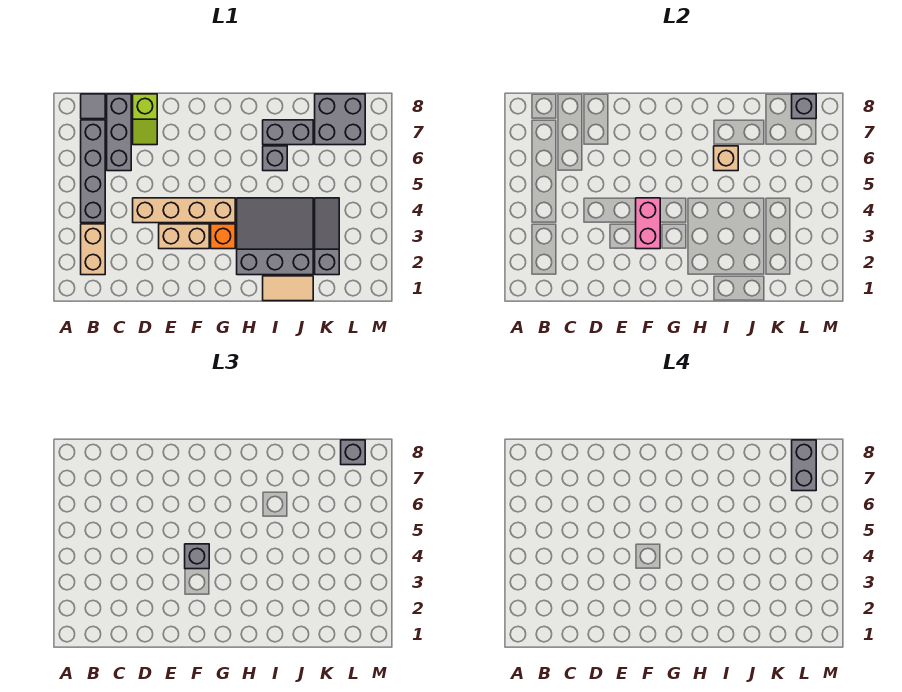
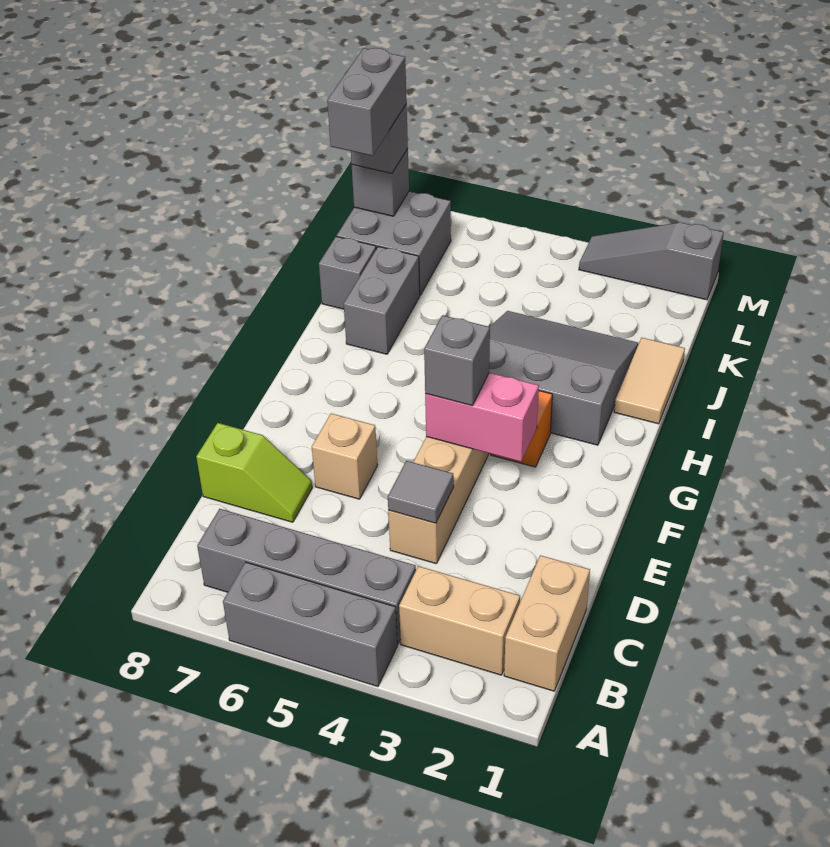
grey tile B8 level 1 -> grey tile D4 level 2
grey brick C6:C8 level 1 -> grey brick A4:A6 level 1
tan brick E3:F3 level 1 -> tan brick B1:C1 level 1
grey slope H2:J4 level 1 top 2 -> grey slope H2:J4 level 1 top H
grey brick I6 level 1 -> grey brick J8 level 1
tan brick I6 level 2 -> tan brick E6 level 1
grey slope K2:K4 level 1 top 2 -> grey slope M1:M3 level 1 top 1
grey brick L7:L8 level 4 -> grey brick K8:L8 level 4

